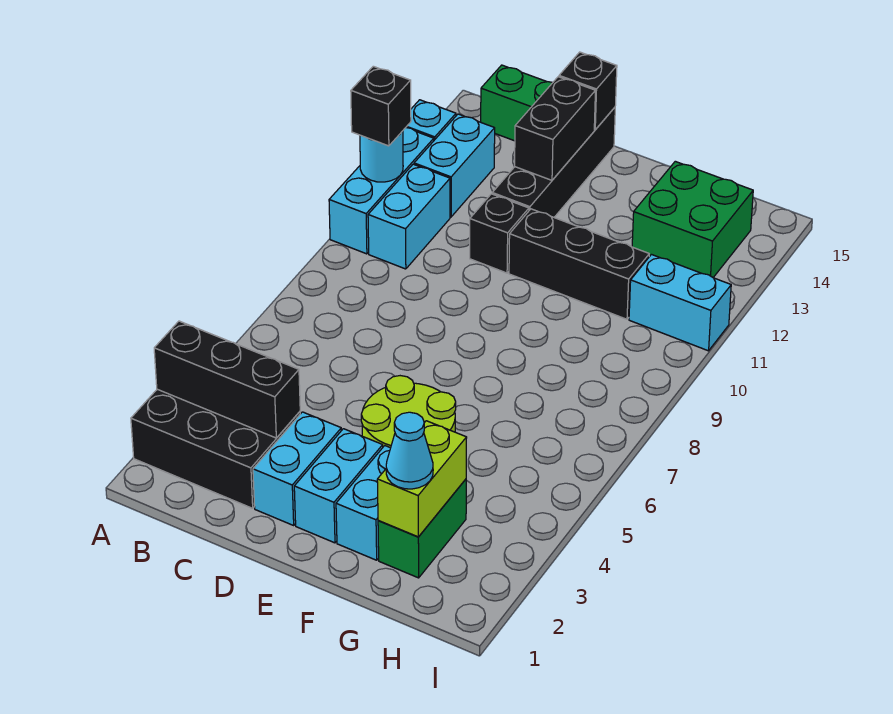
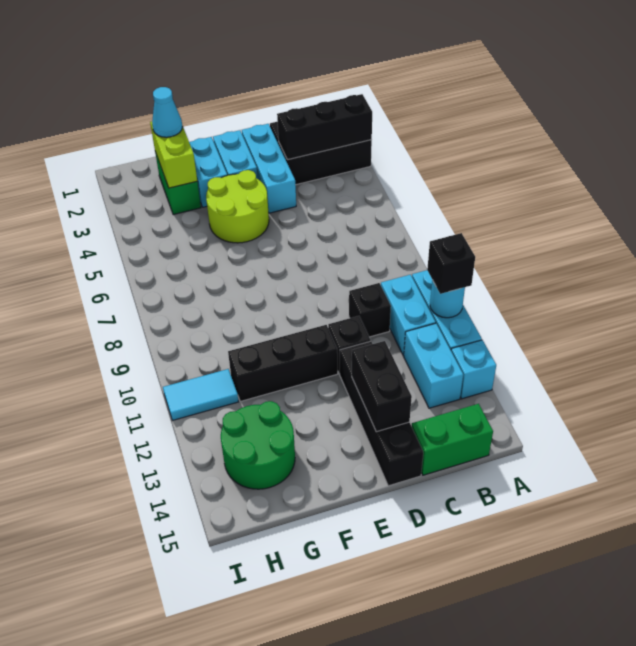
cyan brick D2:D3 level 1 -> cyan brick D2:D4 level 1
black brick D15 level 2 -> black brick C10 level 1
green brick G13:H14 level 1 -> green round brick G13:H14 level 1
cyan brick H11:I11 level 1 -> cyan tile H11:I11 level 1

